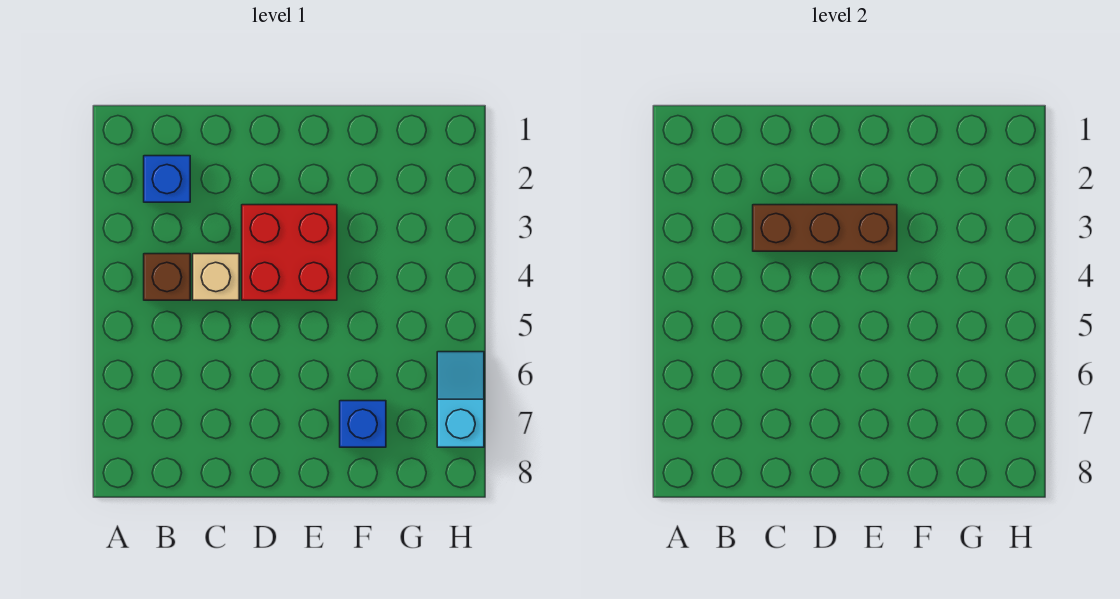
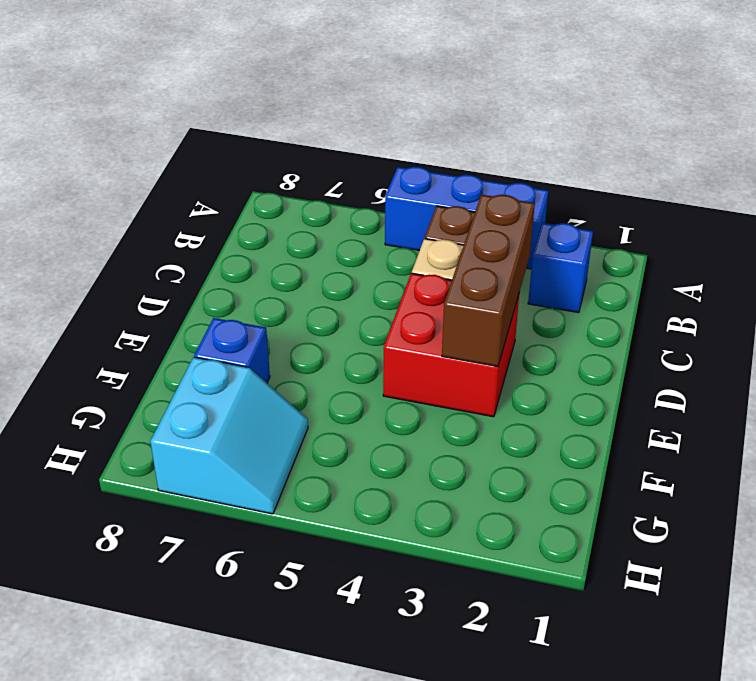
none -> blue brick A3:A5 level 1
cyan slope H6:H7 level 1 top 7 -> cyan slope G6:H7 level 1 top 7

